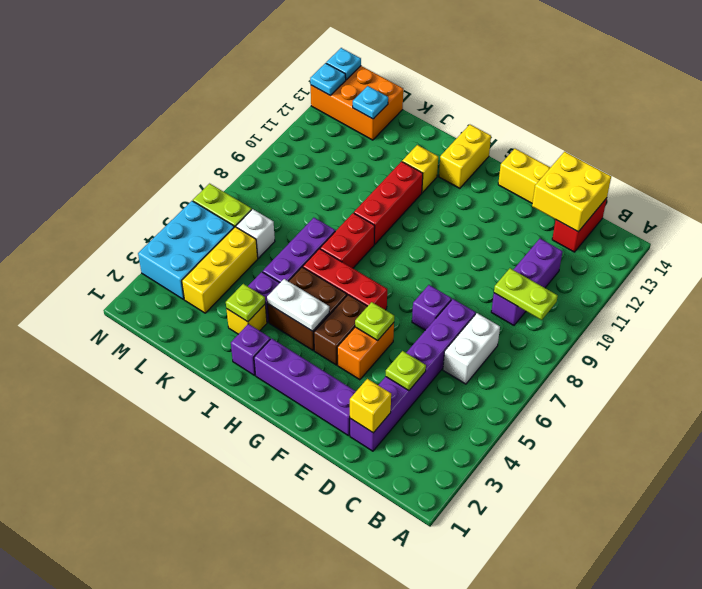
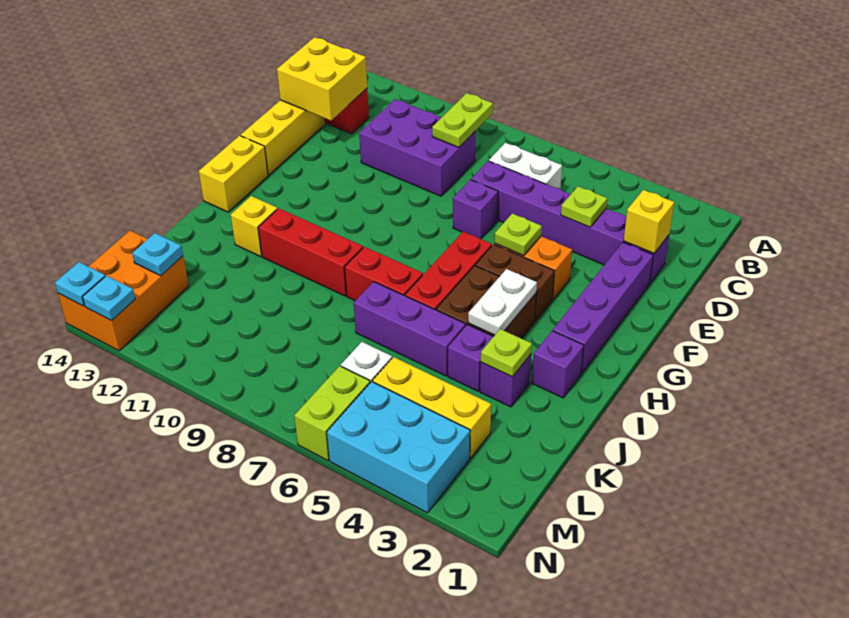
purple brick C9:C11 level 1 -> purple brick C9:D11 level 1
yellow brick H13:H14 level 1 -> yellow brick G14:H14 level 1
yellow brick J3 level 1 -> purple brick J3 level 1

